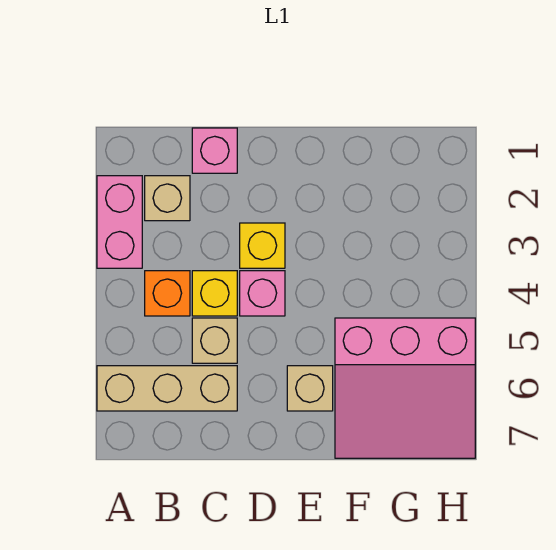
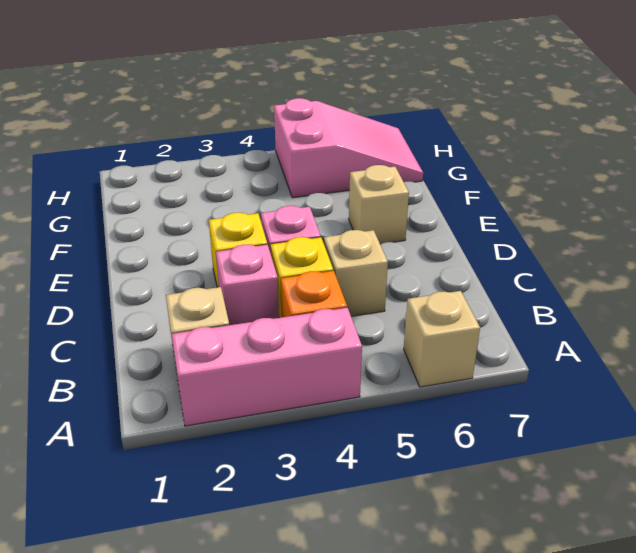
pink brick A2:A3 level 1 -> pink brick A2:A4 level 1
tan brick A6:C6 level 1 -> tan brick A6 level 1
pink brick C1 level 1 -> pink brick C3 level 1
pink slope F5:H7 level 1 top 5 -> pink slope G5:H7 level 1 top 5

